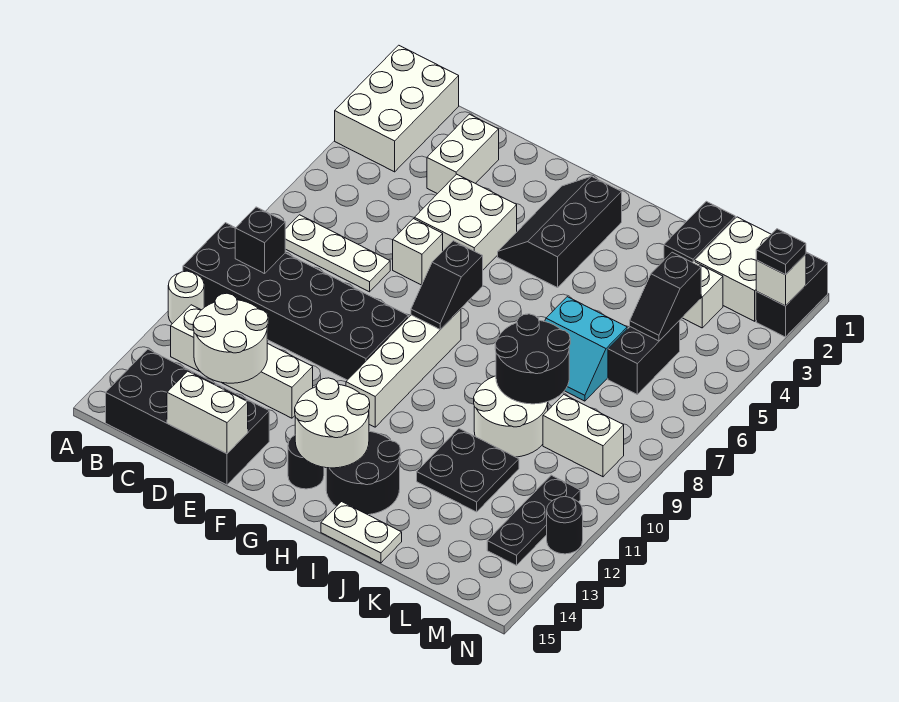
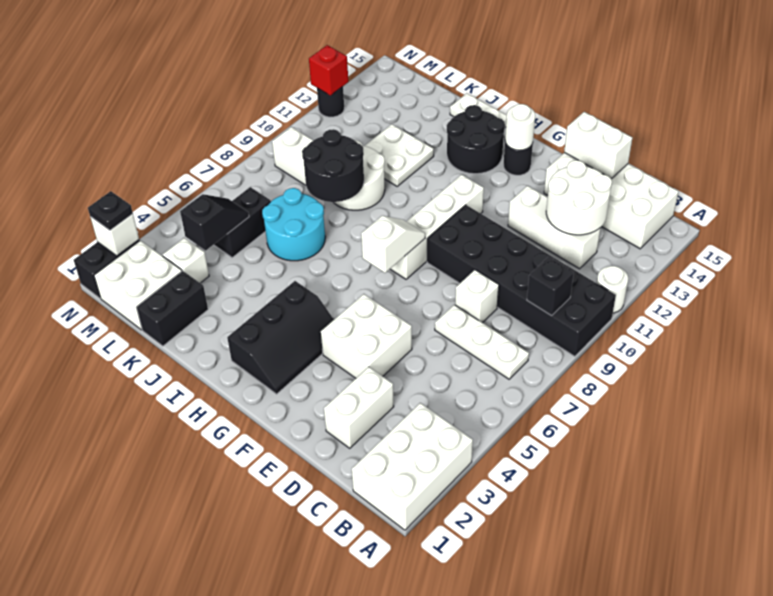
white brick B12:E12 level 1 -> white brick C12:E12 level 1
black brick B14:E15 level 1 -> white brick B14:E15 level 1
white brick E6 level 1 -> white brick D8 level 1
black slope G7:G8 level 2 top 7 -> white slope G7:G8 level 2 top 7
white round brick G13:H14 level 2 -> white round brick G14 level 2
cyan slope J6:K7 level 1 top 6 -> cyan round brick J6:K7 level 1
black plate J11:K12 level 1 -> white plate J11:K12 level 1
black plate M11:M13 level 1 -> none
none -> red brick N12 level 2

